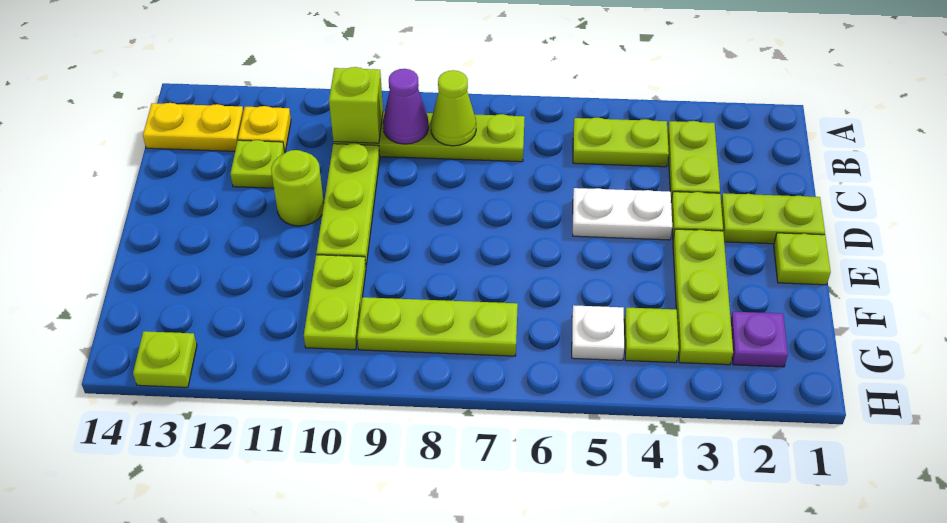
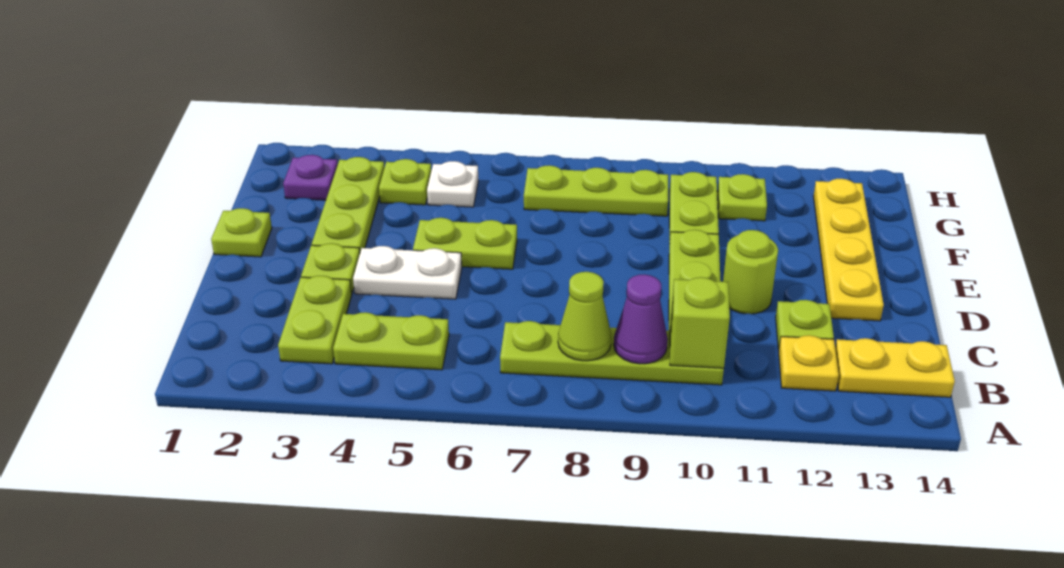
lime plate D1:D2 level 1 -> lime plate E5:E6 level 1
none -> yellow plate D13:G13 level 1
lime plate H13 level 1 -> lime plate G11 level 1

